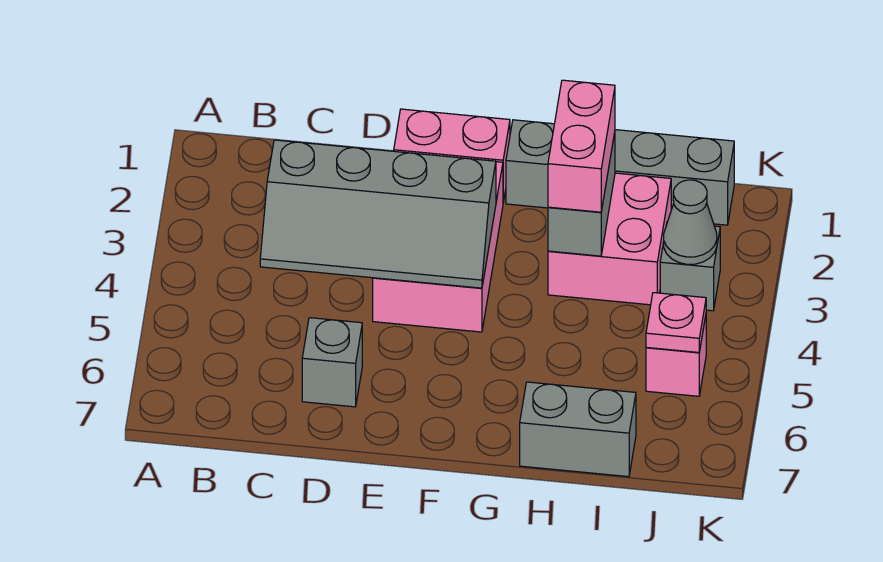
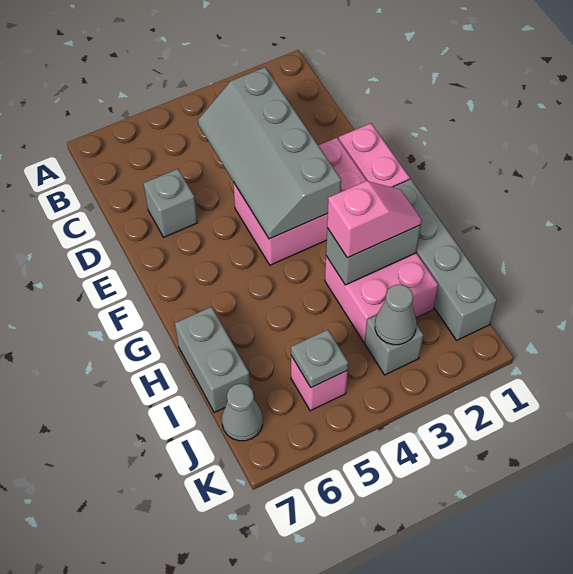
pink brick H2:H3 level 3 -> pink slope H2:H3 level 3 top 3
pink plate J5 level 2 -> grey plate J5 level 2
none -> grey cone J7 level 1

